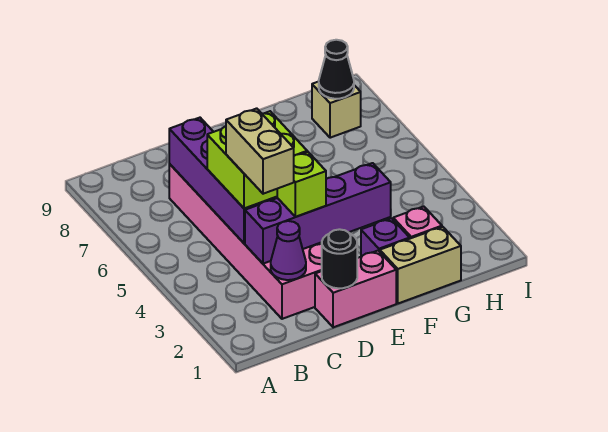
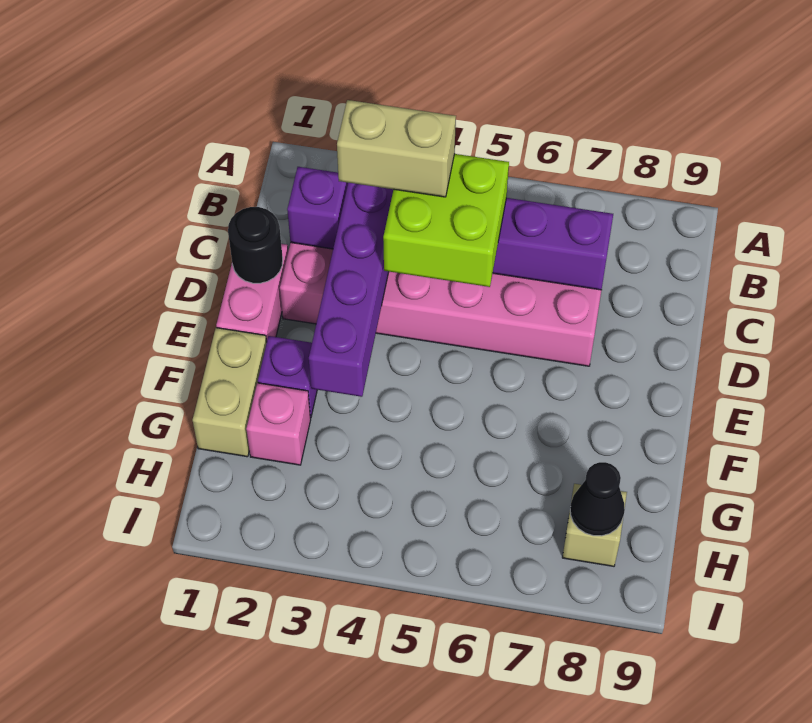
purple cone C2 level 2 -> purple brick C2 level 2
lime brick D3 level 3 -> none

